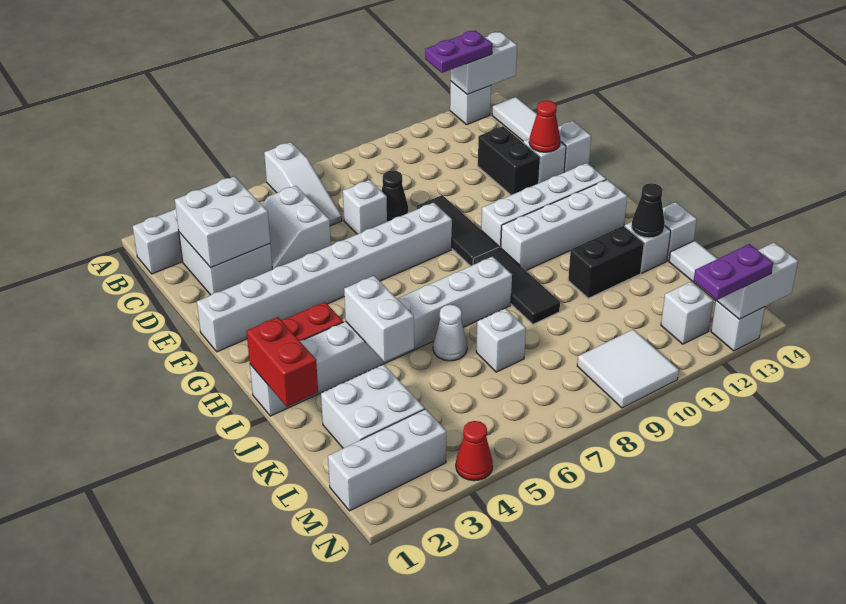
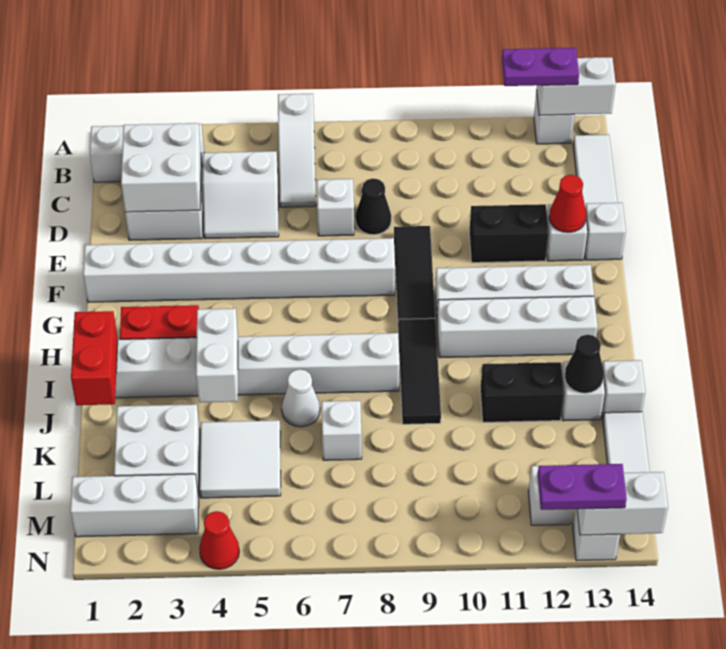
white slope C4:D5 level 1 top 5 -> white slope C4:D5 level 1 top C
black brick D12:E12 level 1 -> black brick E11:E12 level 1
white tile M9:N10 level 1 -> white tile K4:L5 level 1

